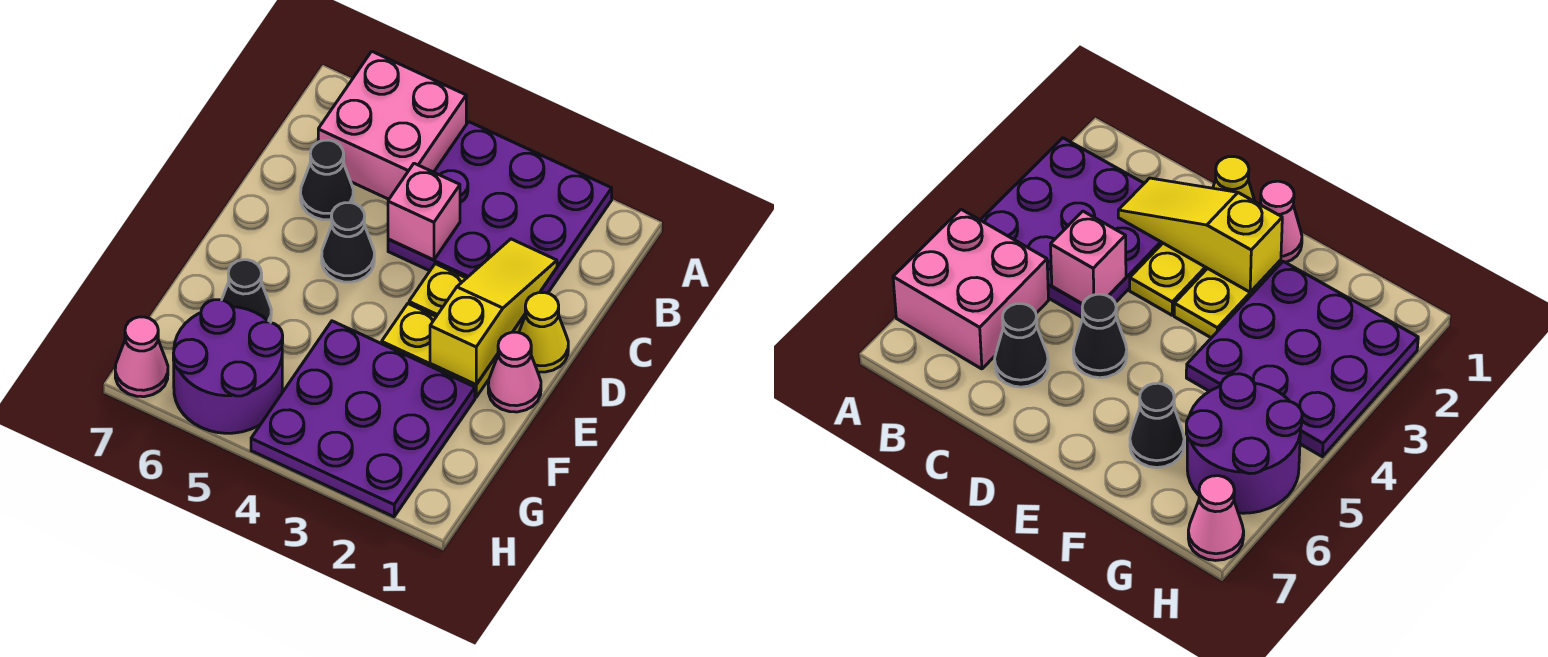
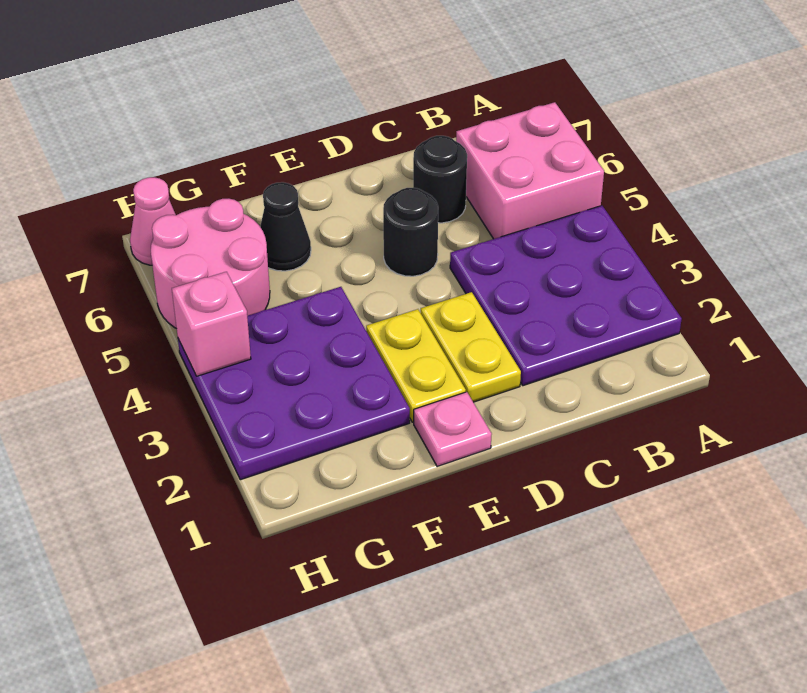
yellow slope C2:E2 level 2 top E -> none
pink brick C4 level 2 -> pink brick H4 level 2
black cone C6 level 1 -> black round brick C6 level 1
yellow cone D1 level 1 -> none
black cone D5 level 1 -> black round brick D5 level 1
pink cone E1 level 1 -> pink plate E1 level 1
purple round brick G5:H6 level 1 -> pink round brick G5:H6 level 1

